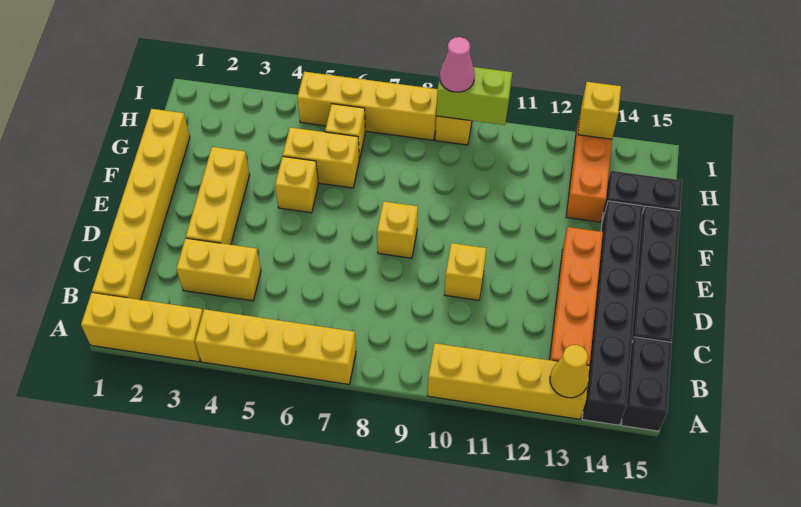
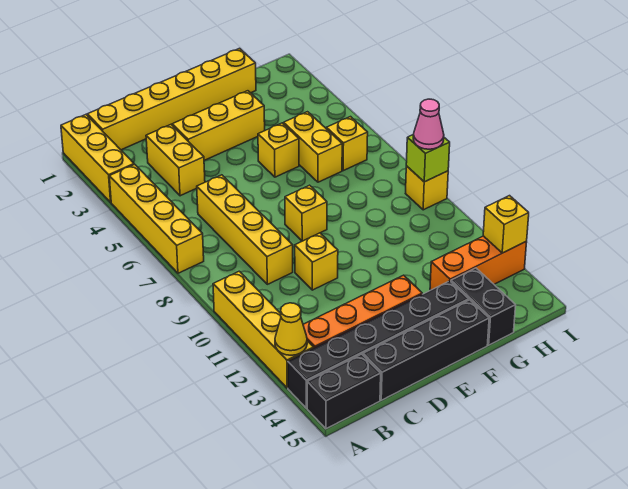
yellow brick I5:I8 level 1 -> yellow brick C6:C9 level 1
lime brick I9:I10 level 2 -> lime brick I9 level 2

